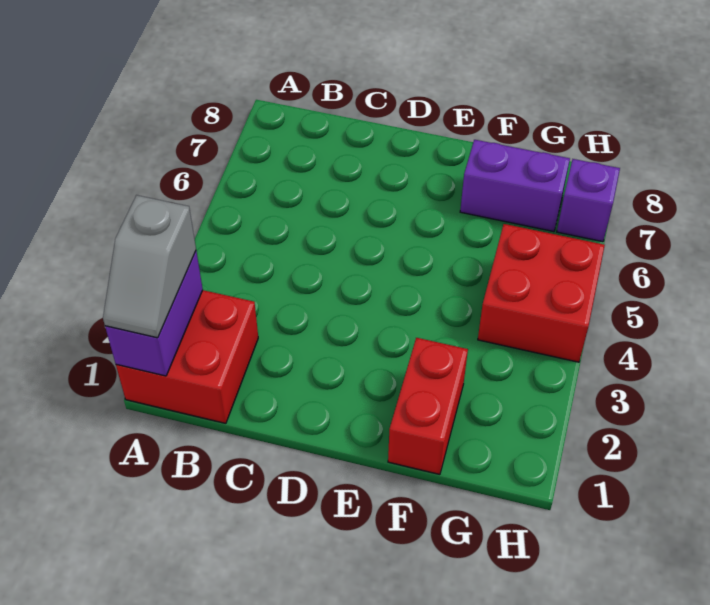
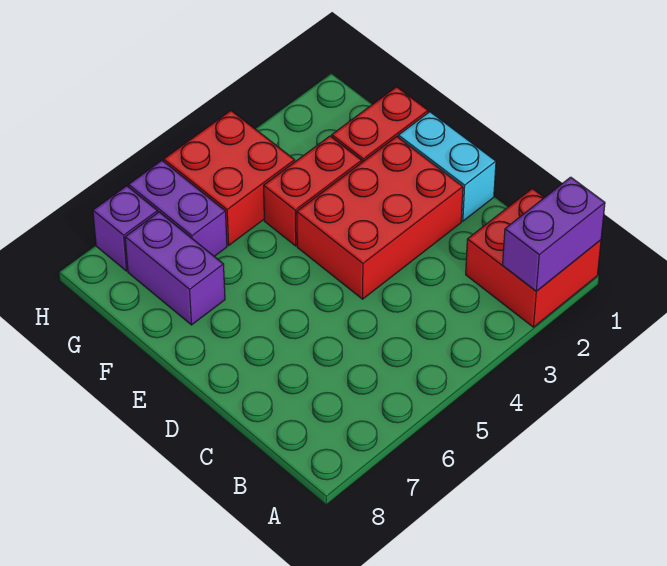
grey slope A1:A2 level 3 top 2 -> none
none -> cyan brick D1:E1 level 1
none -> red brick D2:E4 level 1
none -> red brick F3:F4 level 1
none -> purple brick G6:H6 level 1

